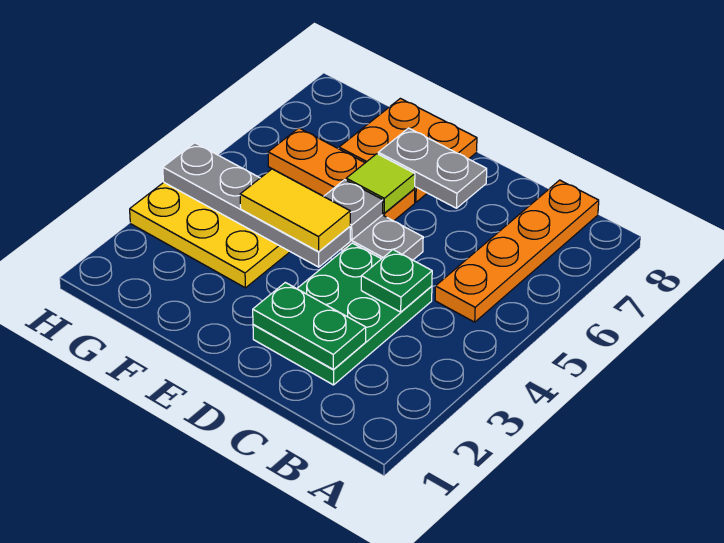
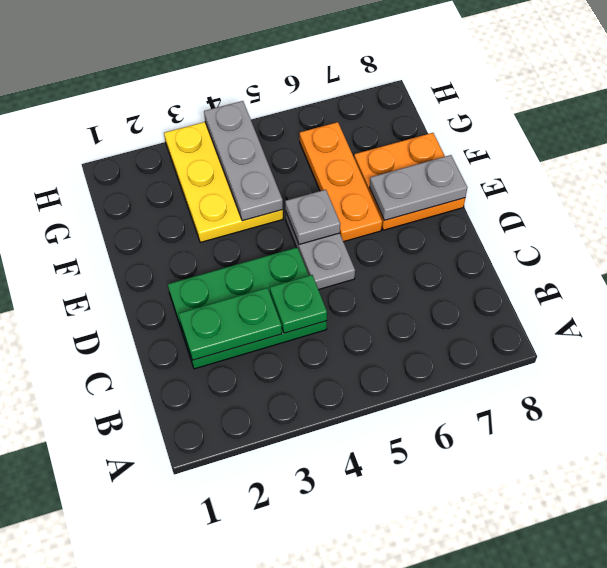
orange plate B5:B8 level 1 -> none
green plate C2:D2 level 2 -> green plate C2:C3 level 2
grey plate D7:E7 level 2 -> grey plate E7:E8 level 2
grey plate E4:H4 level 2 -> grey plate F4:H4 level 2
yellow tile E4:F4 level 3 -> none
lime tile E6 level 2 -> none

